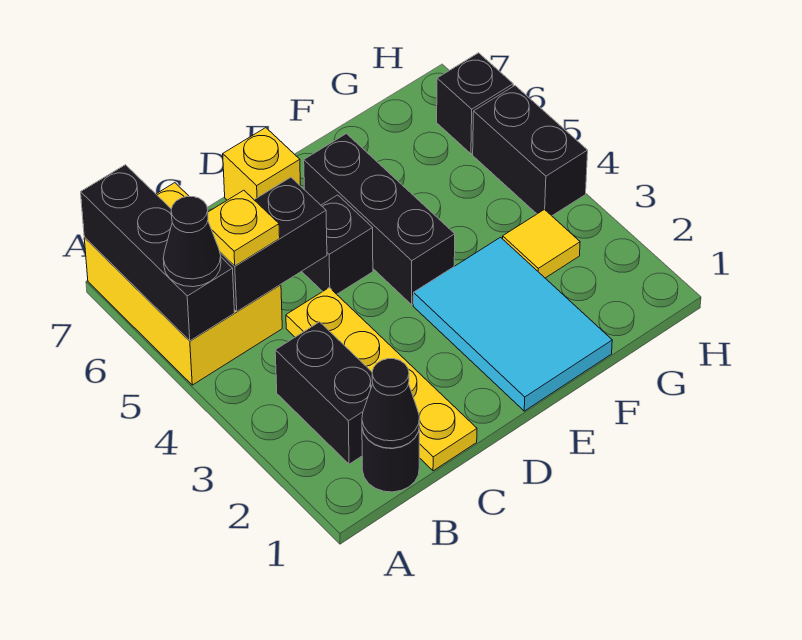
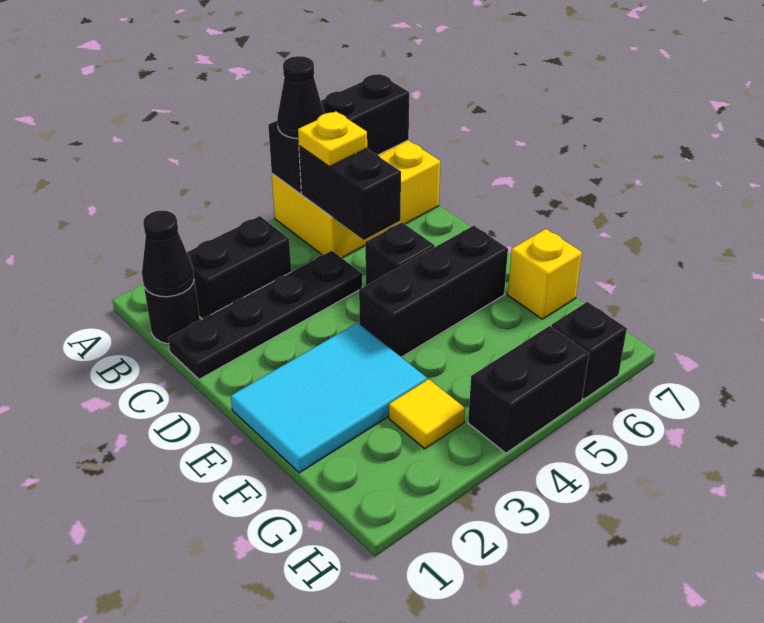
yellow plate C1:C4 level 1 -> black plate C1:C4 level 1
yellow brick D7 level 1 -> yellow brick F7 level 1

